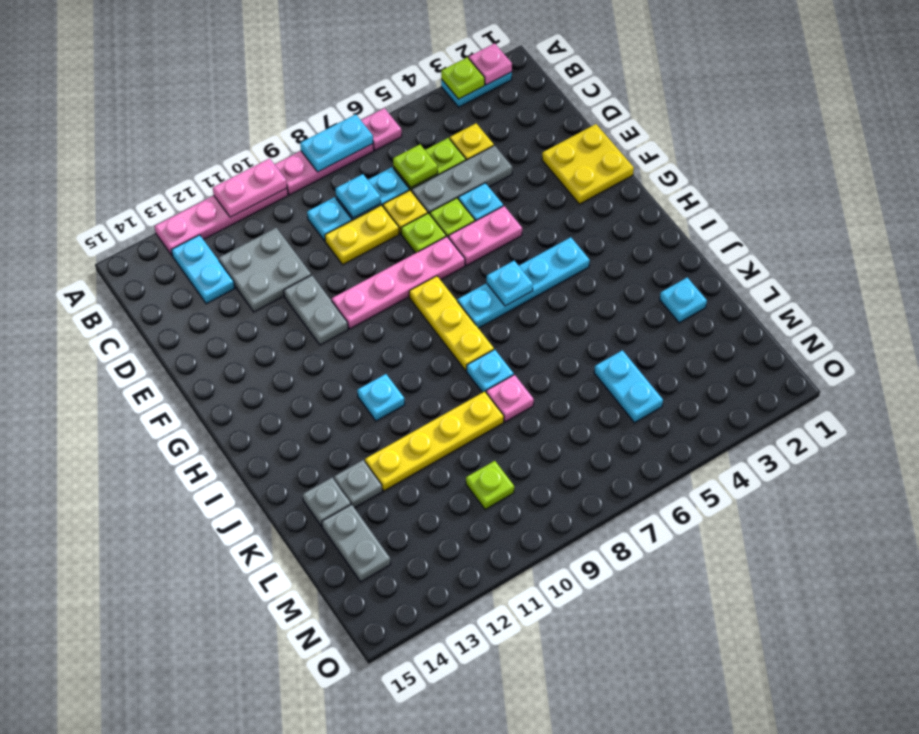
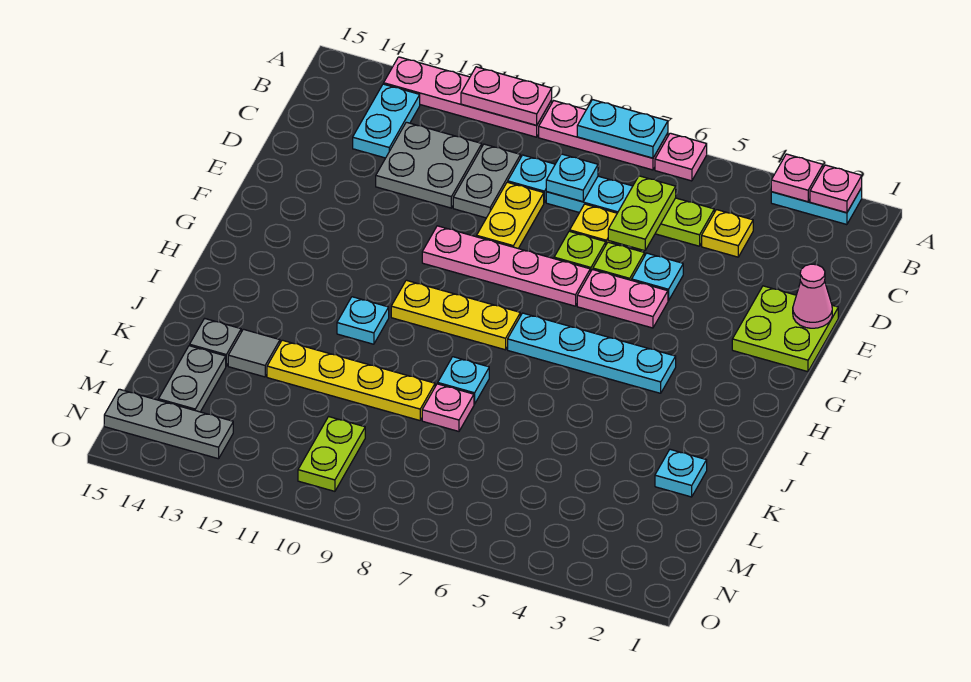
lime plate A3 level 2 -> pink plate A3 level 2
lime plate C6 level 2 -> lime plate C6:D6 level 2
grey plate D4:D6 level 1 -> grey plate N13:N15 level 1
yellow plate D8:D9 level 1 -> yellow plate D9:E9 level 1
yellow plate E1:F2 level 1 -> lime plate E1:F2 level 1
none -> pink cone E1 level 2
grey plate E11:F11 level 1 -> grey plate C10:D10 level 1
yellow plate G8:I8 level 1 -> yellow plate H8:H10 level 1
cyan plate H6 level 2 -> none
grey plate K13 level 1 -> grey tile K13 level 1
cyan plate L5:M5 level 1 -> none
lime plate M10 level 1 -> lime plate M10:N10 level 1

